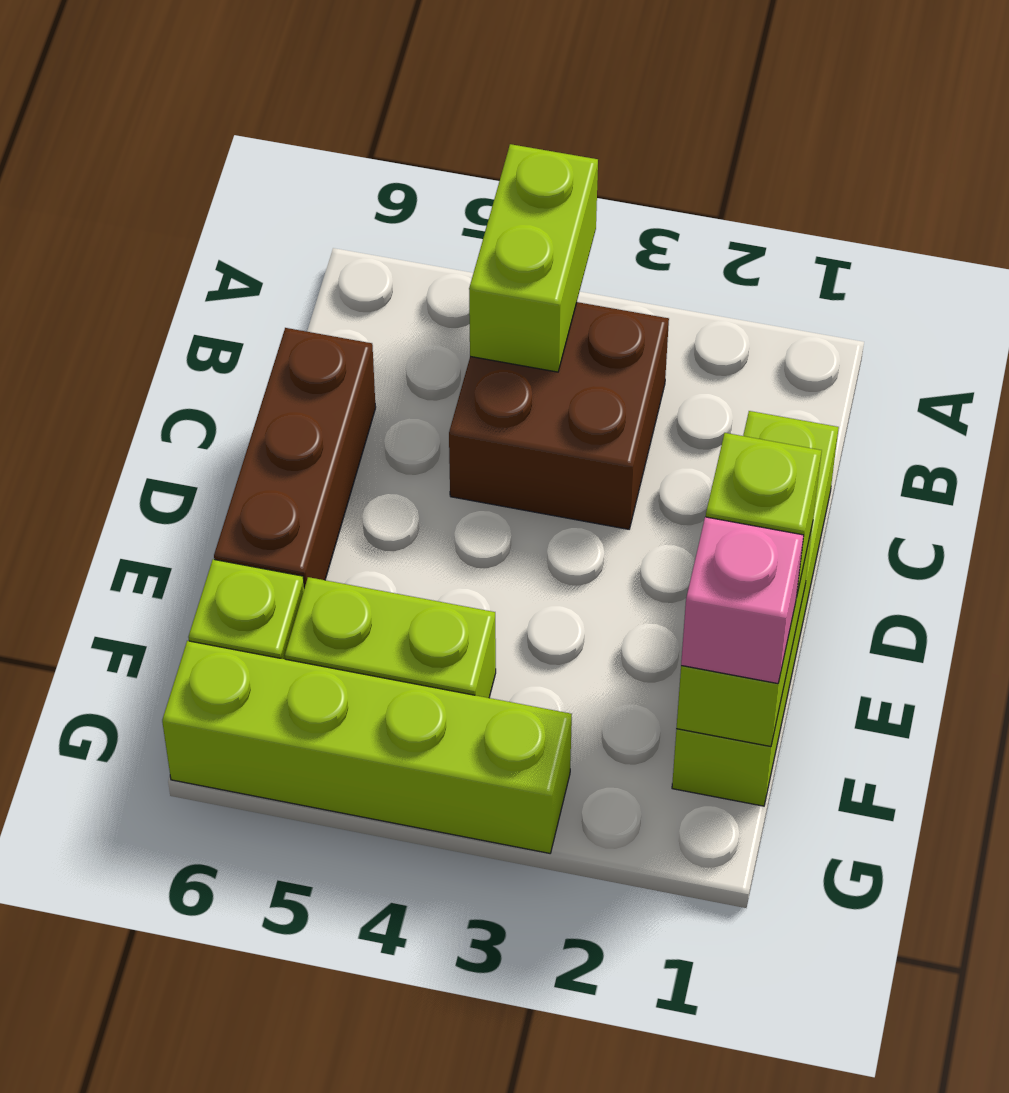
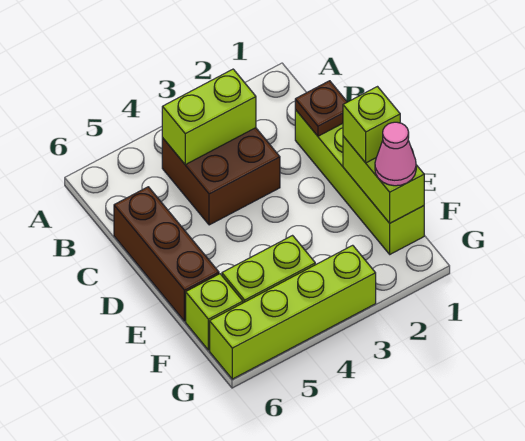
lime brick A4:B4 level 2 -> lime brick B3:B4 level 2
none -> brown plate C1 level 2
pink brick F1 level 3 -> pink cone F1 level 3

